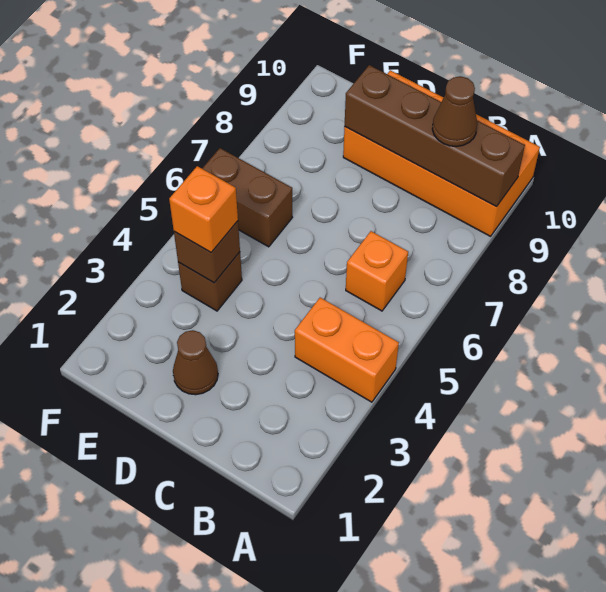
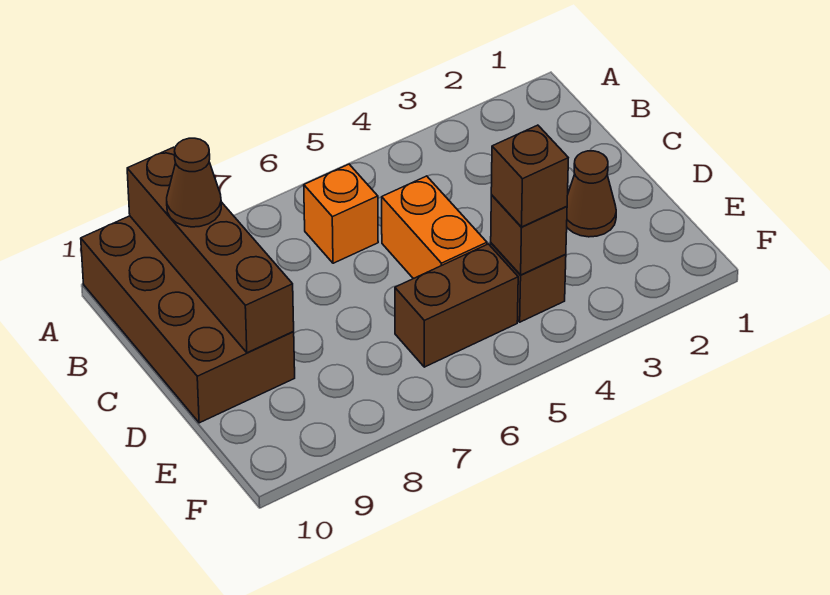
orange brick A4:B4 level 1 -> orange brick C5:D5 level 1
orange brick A9:D10 level 1 -> brown brick A9:D10 level 1
orange brick E4 level 3 -> brown brick E4 level 3
brown brick E6:F6 level 1 -> brown brick E5:E6 level 1

